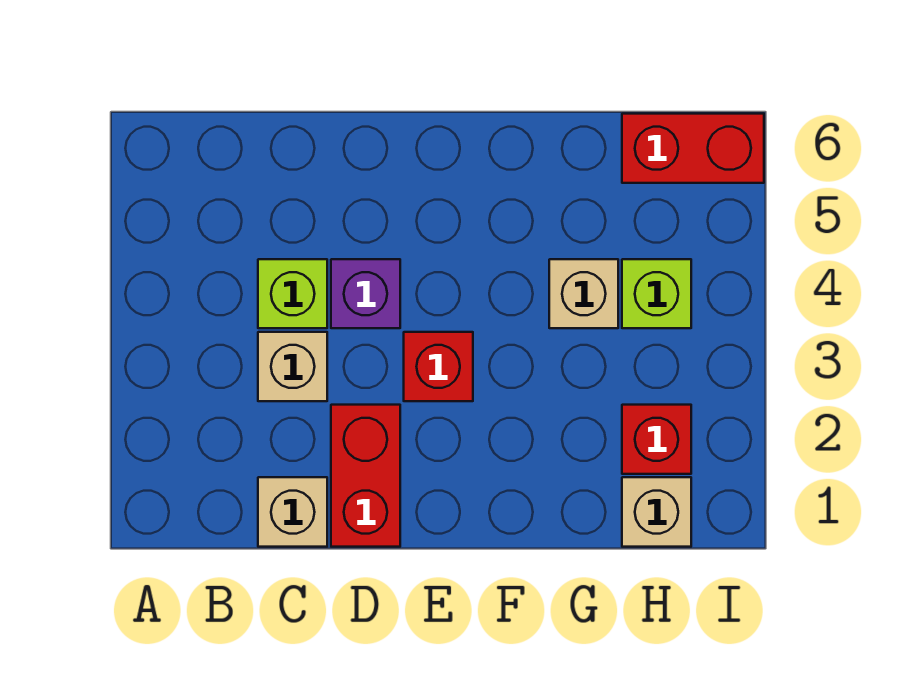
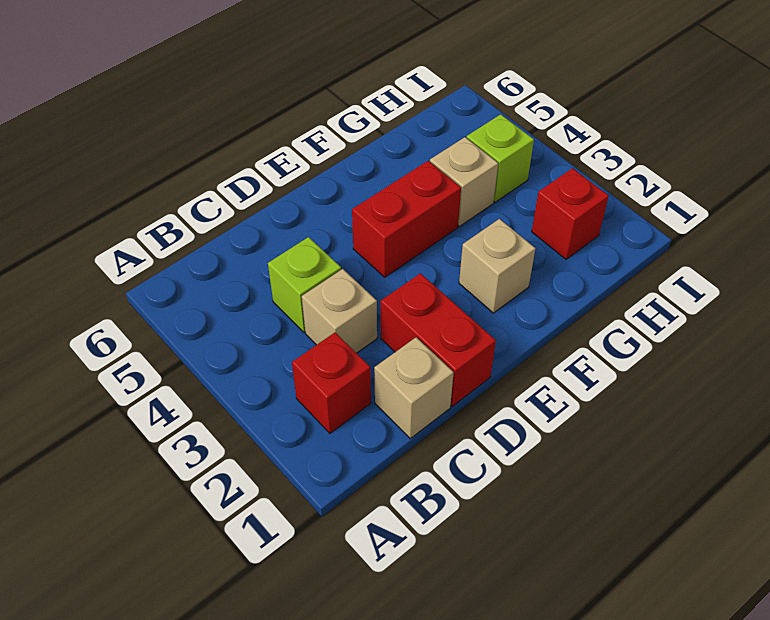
purple brick D4 level 1 -> none
red brick E3 level 1 -> red brick B2 level 1
tan brick H1 level 1 -> tan brick F2 level 1
red brick H6:I6 level 1 -> red brick E4:F4 level 1

